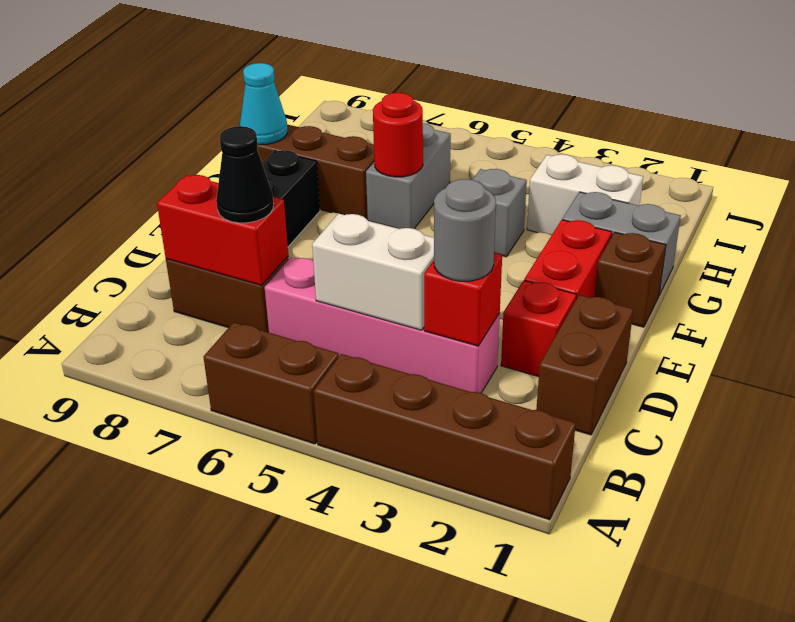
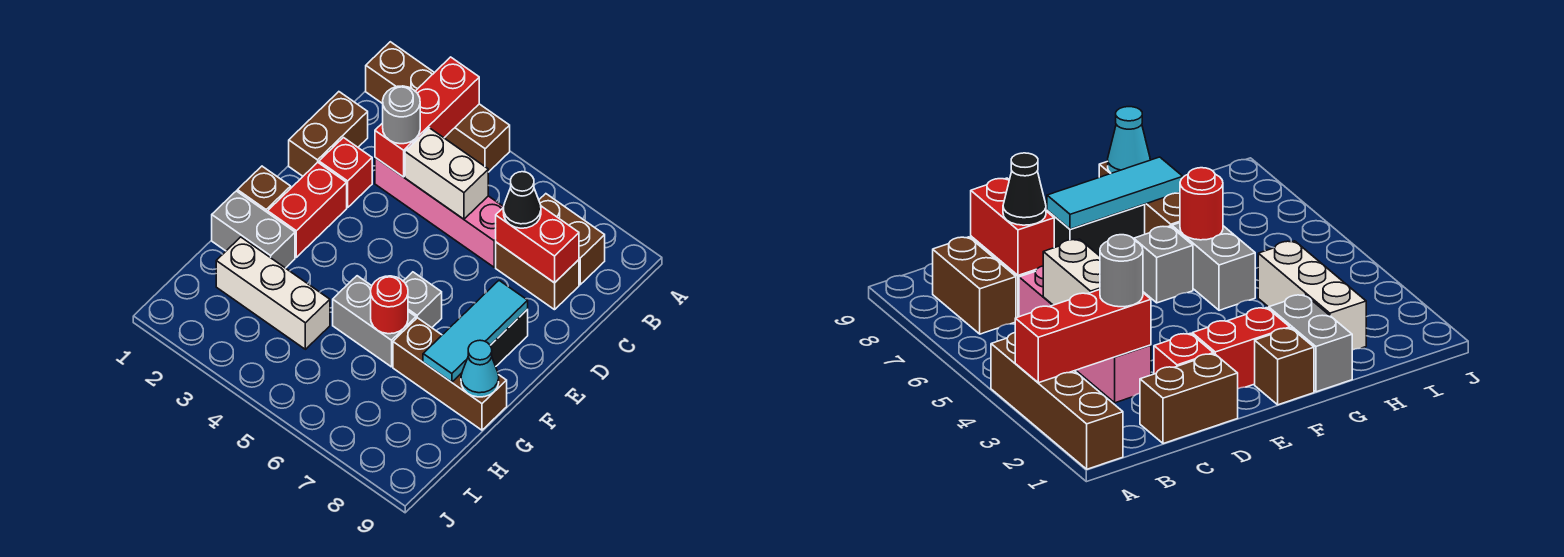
brown brick A5:A6 level 1 -> brown brick B7:B8 level 1
red brick C3 level 2 -> red brick A3:C3 level 2
none -> cyan tile E8:G8 level 2
grey brick G4 level 1 -> grey brick F6 level 1
grey brick G6:H6 level 1 -> grey brick G5:G6 level 1
white brick H2:H3 level 1 -> white brick H2:H4 level 1

